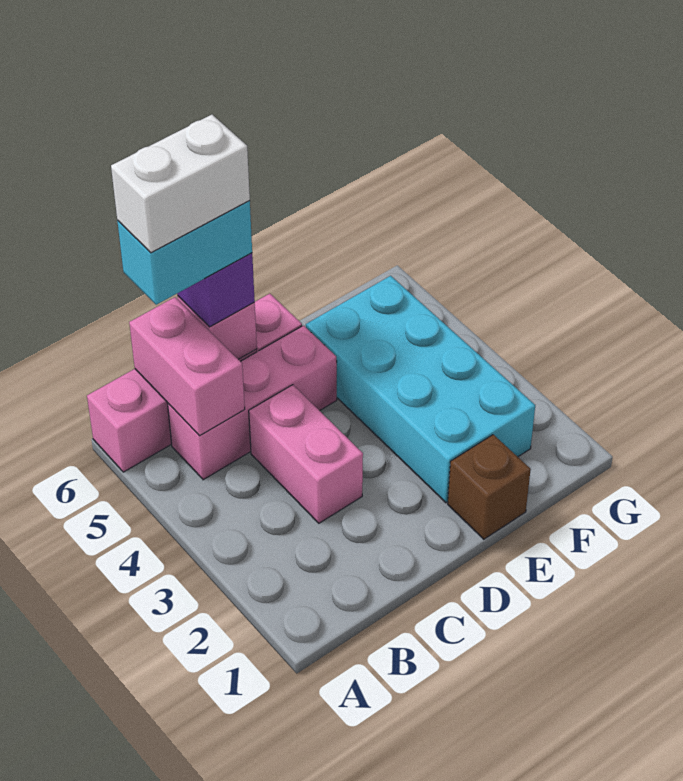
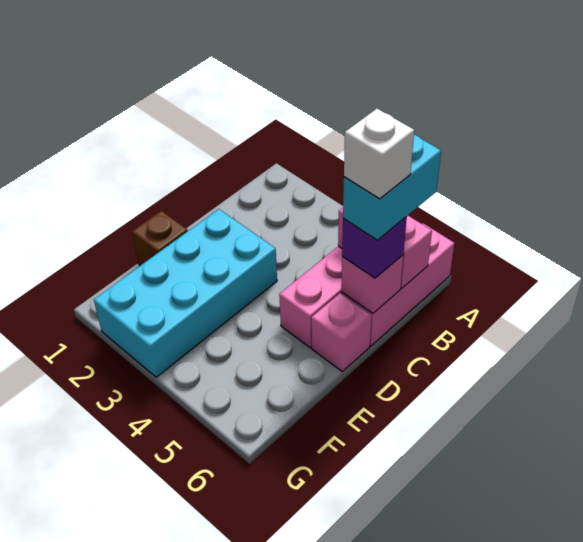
white brick B6:C6 level 5 -> white brick C6 level 5
pink brick C3:C4 level 1 -> none
cyan brick E2:F5 level 1 -> cyan brick D2:G3 level 1

